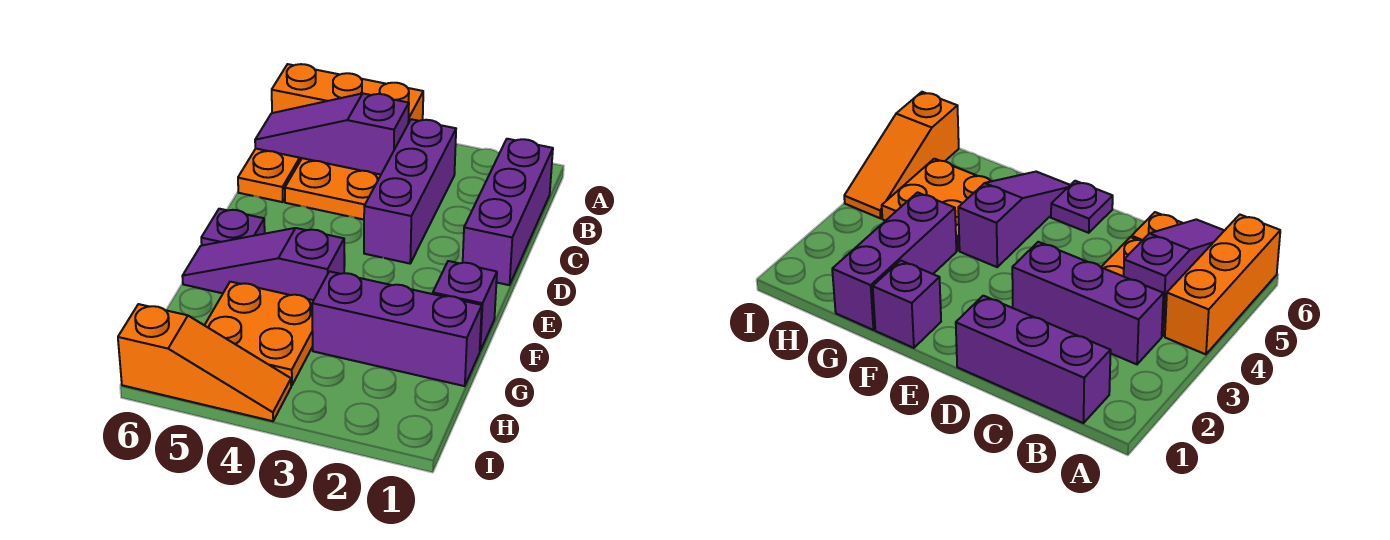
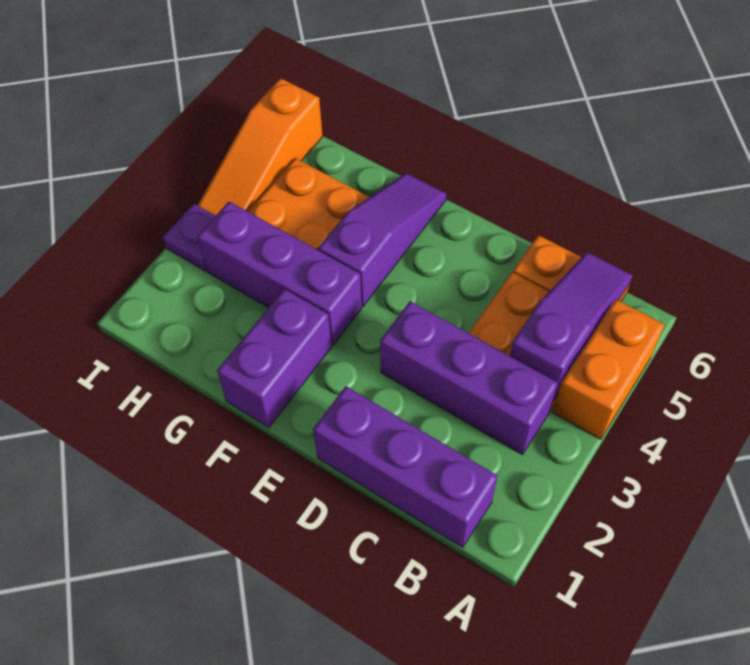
orange brick A4:A6 level 1 -> orange brick A4:A5 level 1
purple plate E6 level 1 -> purple plate I3 level 1
purple brick F1 level 1 -> purple brick F1:F2 level 1
purple brick G1:G3 level 1 -> purple brick F3:H3 level 1

